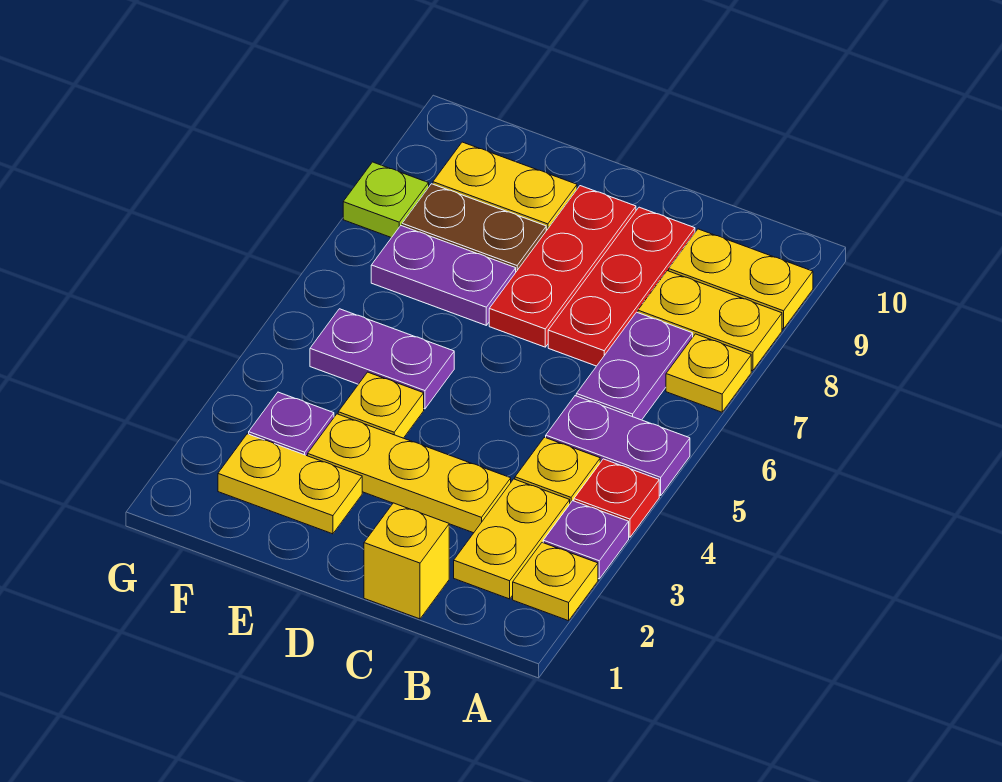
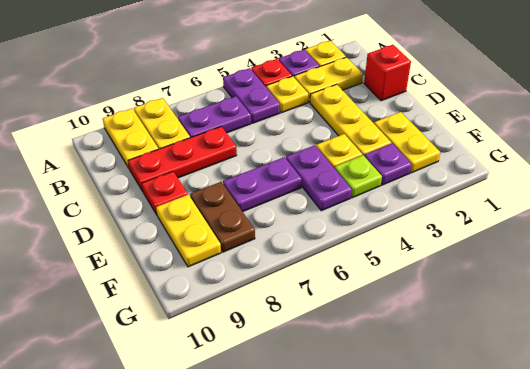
yellow plate A7 level 1 -> none
yellow brick C1 level 1 -> red brick C1 level 1
red plate D7:D9 level 1 -> red plate D9 level 1
purple plate E7:F7 level 1 -> purple plate E6:E7 level 1
lime plate G8 level 1 -> lime plate F4 level 1

